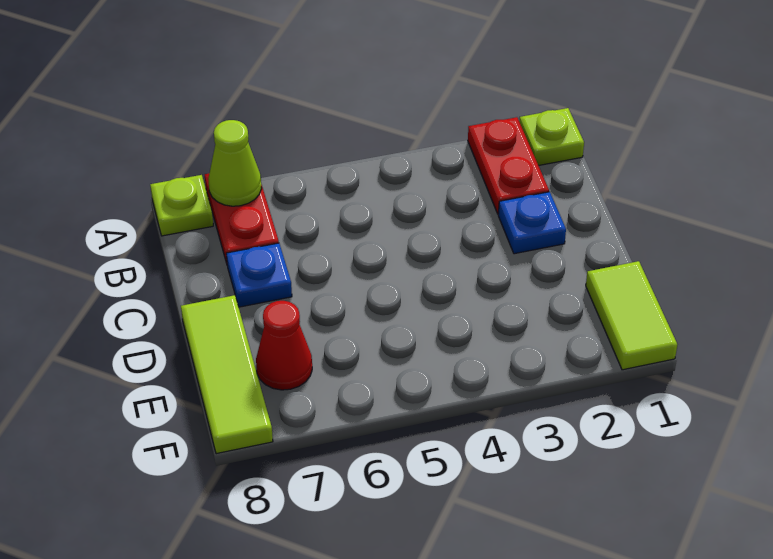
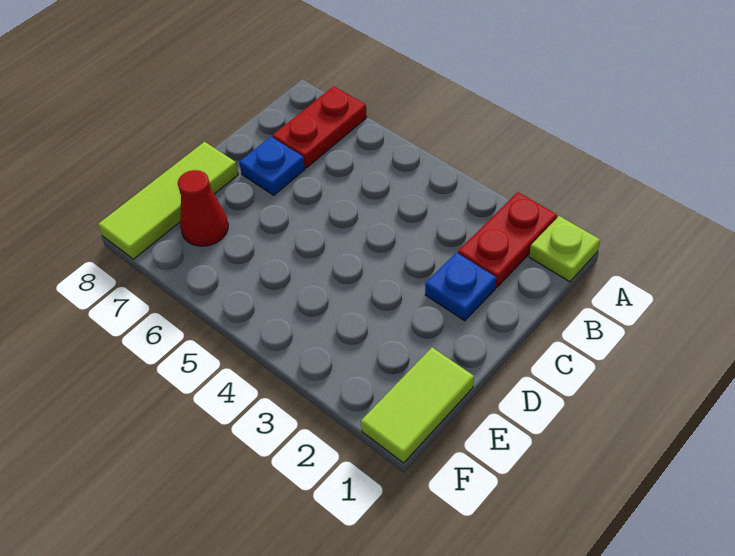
lime cone A7 level 2 -> none
lime plate A8 level 1 -> none

